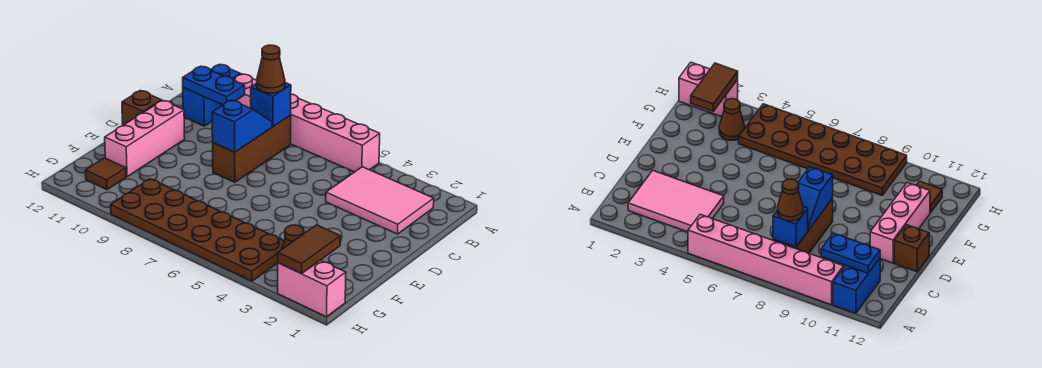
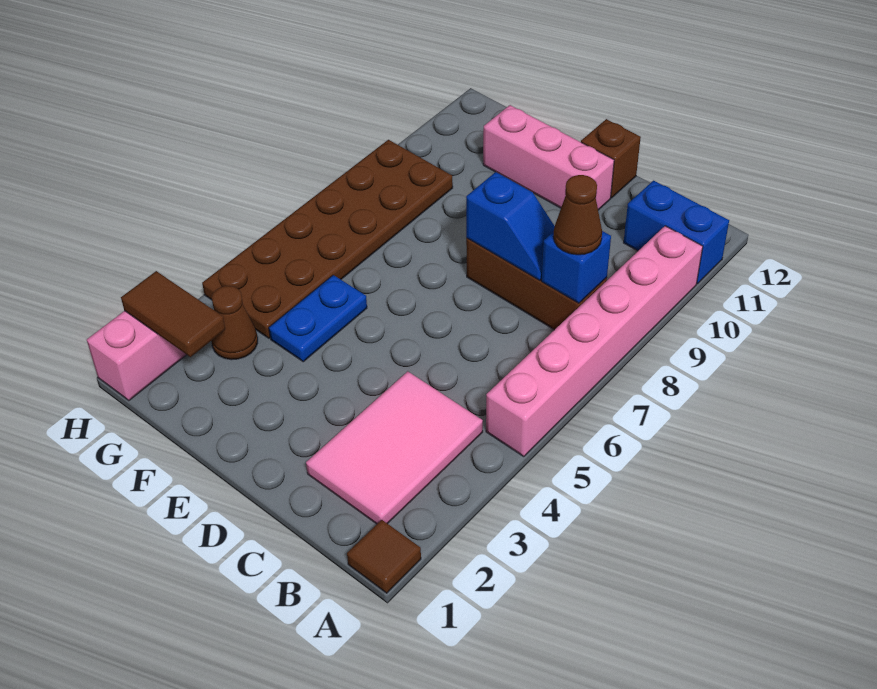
blue plate B10:B11 level 2 -> blue plate F4:F5 level 1
brown tile G11 level 1 -> brown tile A1 level 1

